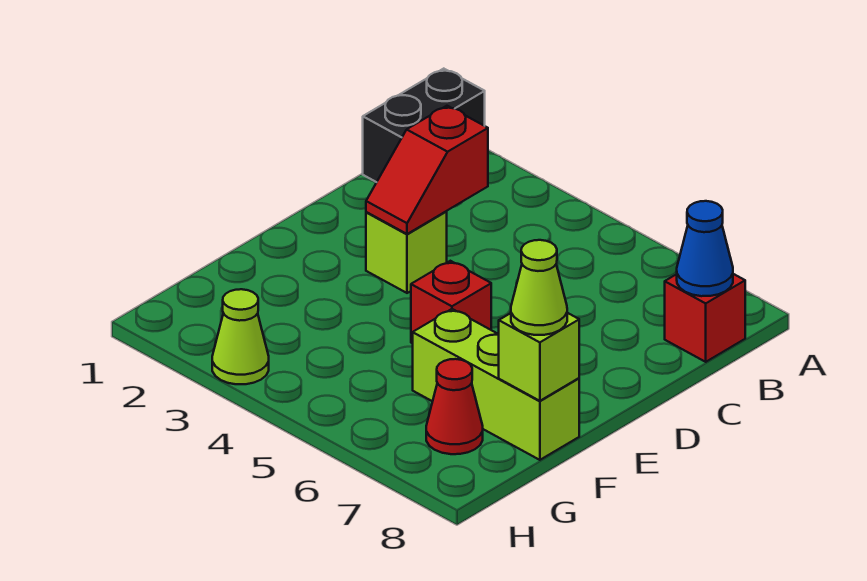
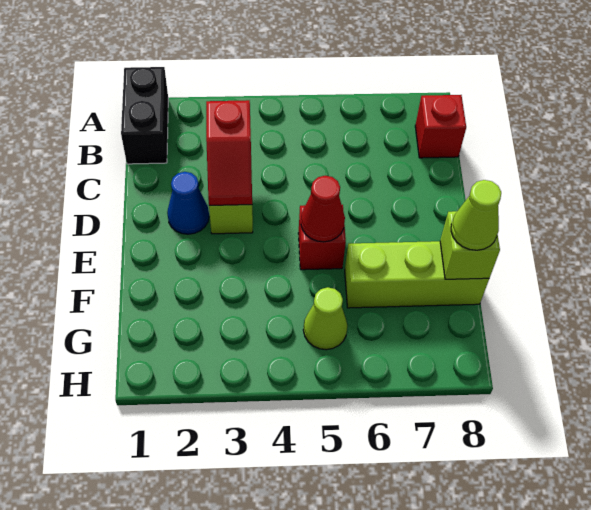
blue cone B8 level 2 -> blue cone D2 level 1
red cone G7 level 1 -> red cone E5 level 2
lime cone H3 level 1 -> lime cone G5 level 1

